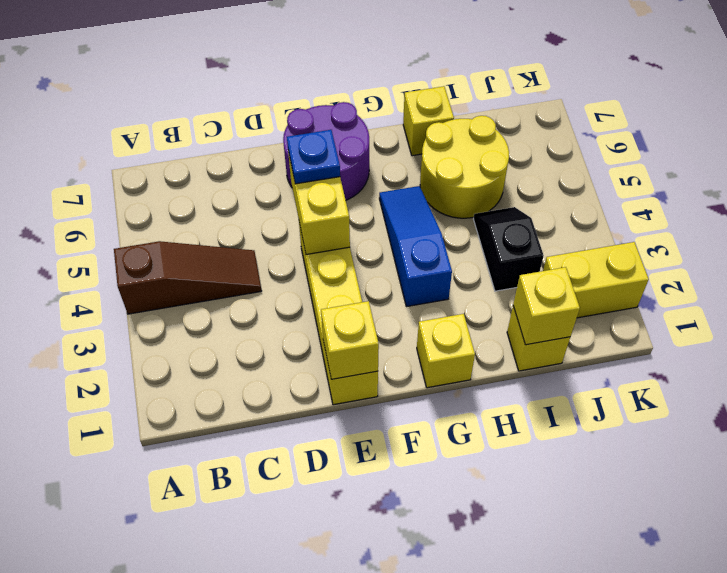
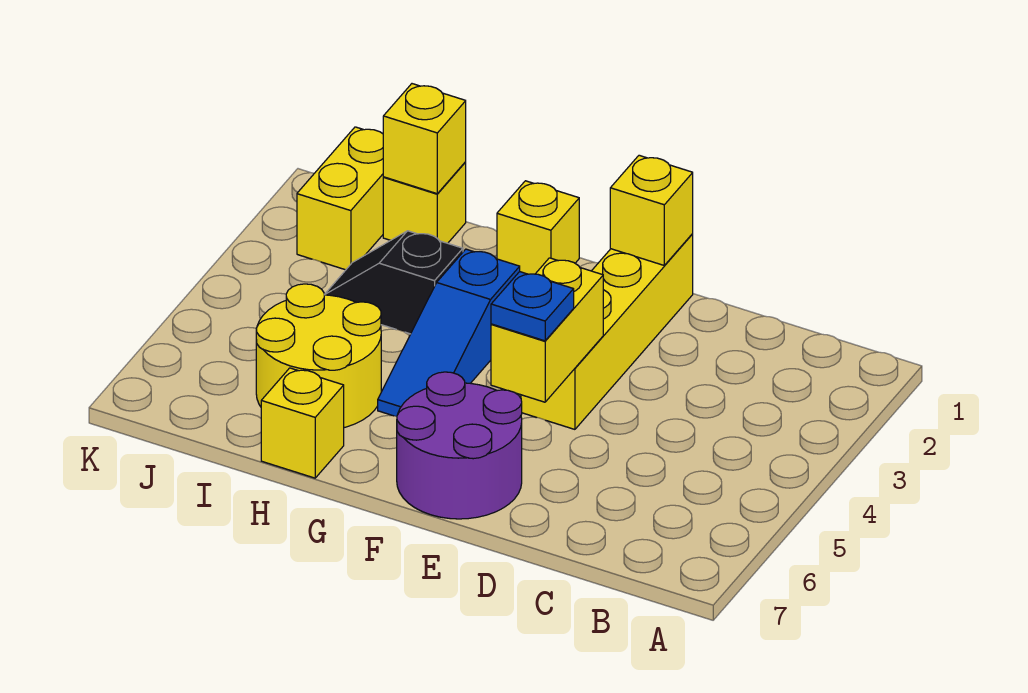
brown slope A4:C4 level 1 top A -> none
black slope I3:I4 level 1 top 3 -> black slope H3:I3 level 1 top H
yellow brick J2:K2 level 1 -> yellow brick J1:J2 level 1

